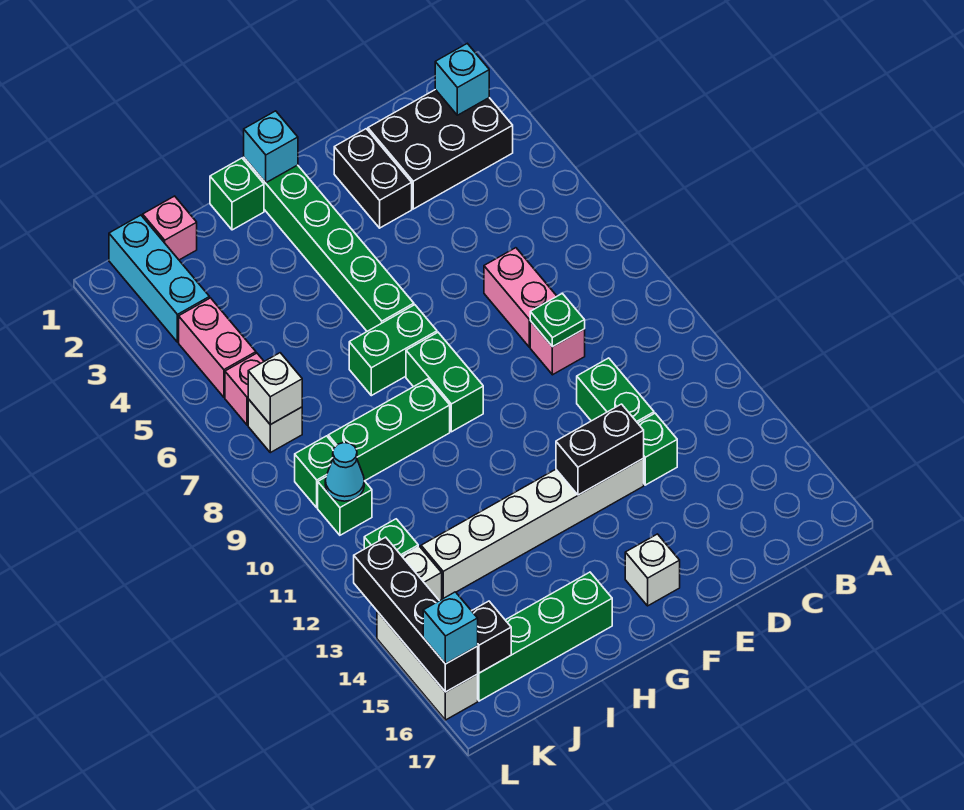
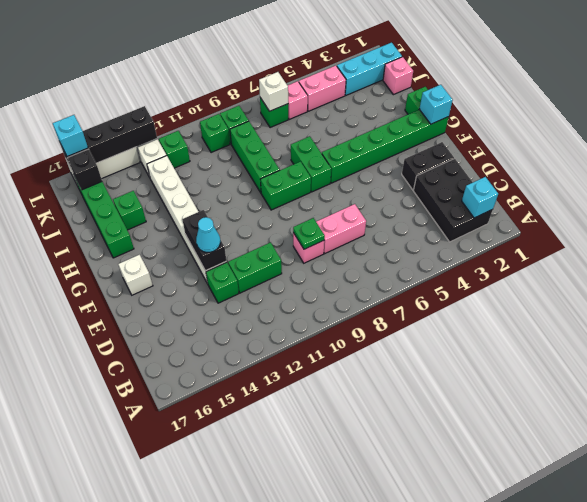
none -> green brick I15 level 1
white brick K7 level 1 -> green brick K7 level 1
cyan cone K10 level 2 -> cyan cone E13 level 3

